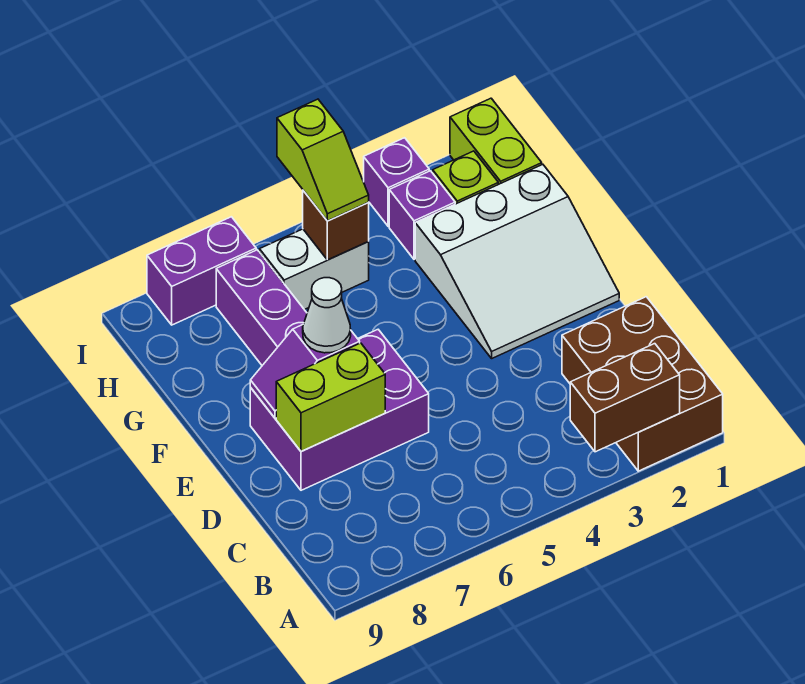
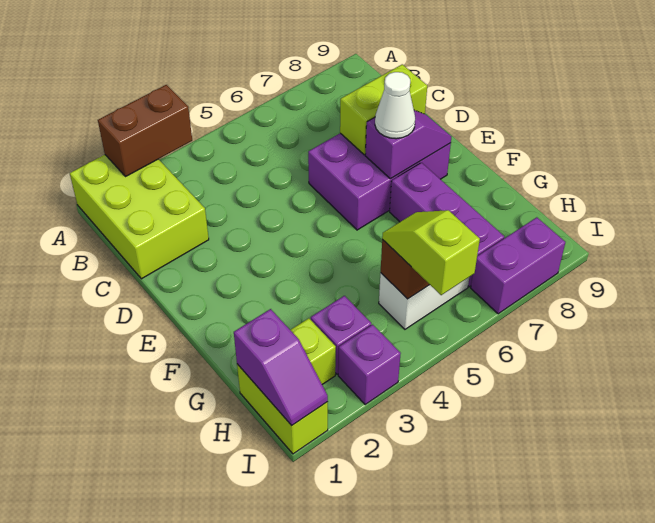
brown brick A1:C2 level 1 -> lime brick A1:C2 level 1
white slope E1:G3 level 1 top G -> none
none -> purple slope H1:I1 level 2 top H

